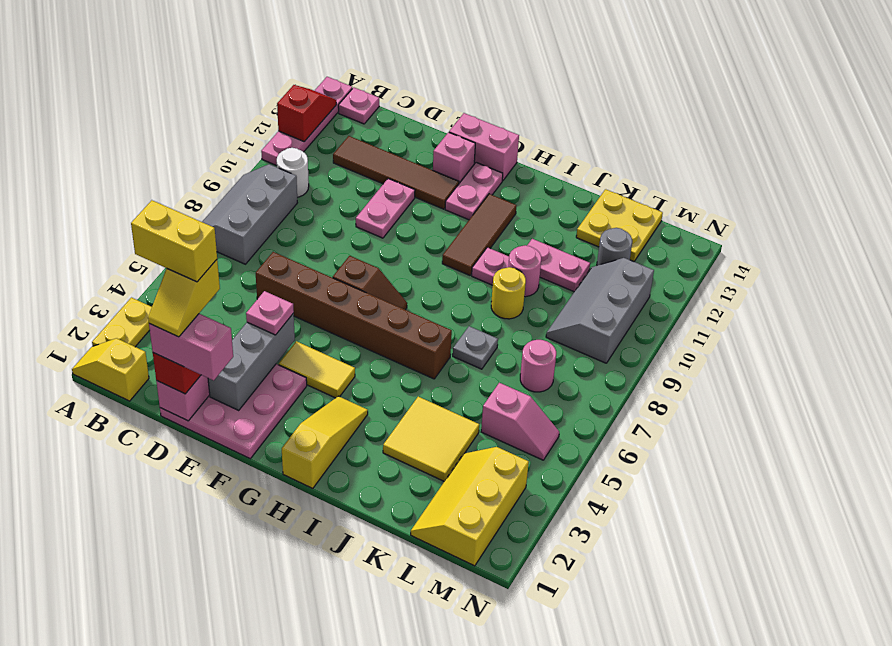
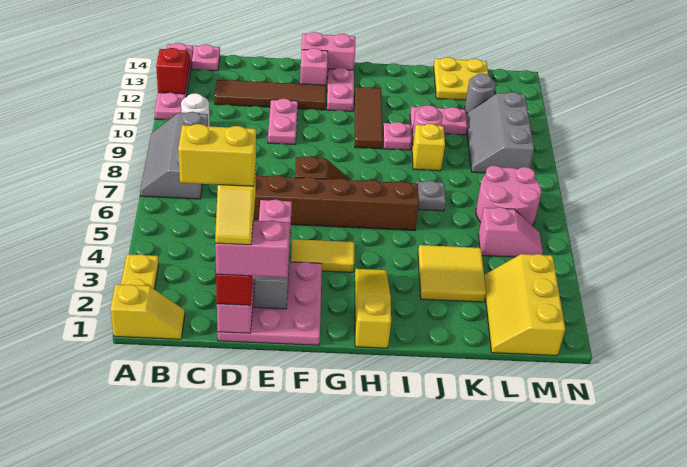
yellow slope A1:B1 level 1 top B -> yellow slope A1:B1 level 1 top A
yellow round brick J9 level 1 -> yellow brick J9 level 1
pink round brick L7 level 1 -> pink round brick L6:M7 level 1

